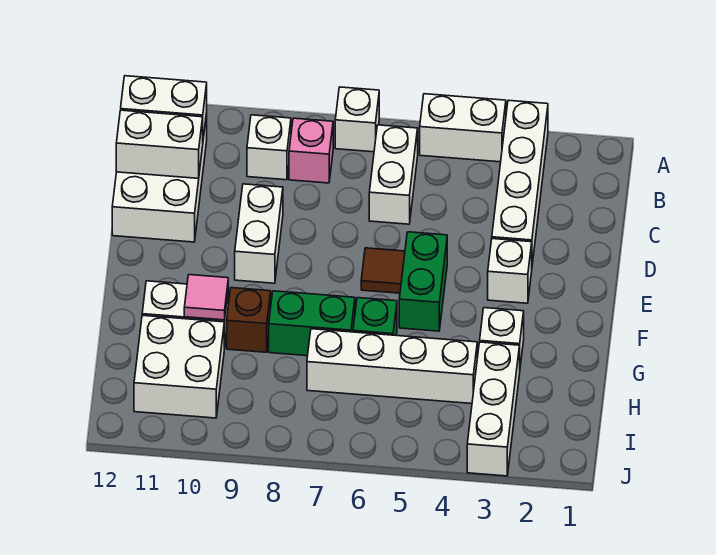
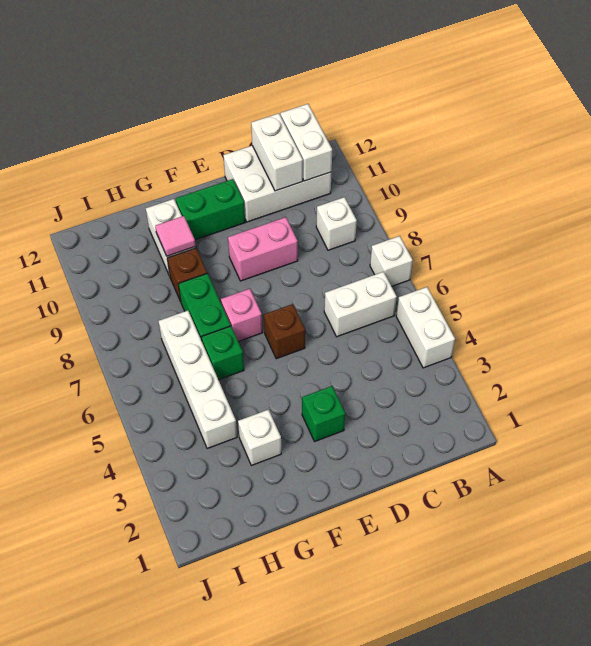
white brick A3:D3 level 1 -> none
pink brick B8 level 1 -> pink brick F7 level 1
white brick D9:E9 level 1 -> pink brick D9:E9 level 1
white brick E3 level 1 -> green brick E3 level 1
green brick E5:F5 level 1 -> green brick E11:F11 level 1
brown tile E6 level 1 -> brown brick E6 level 1
white brick H3:J3 level 1 -> none
white brick H10:I11 level 1 -> none

